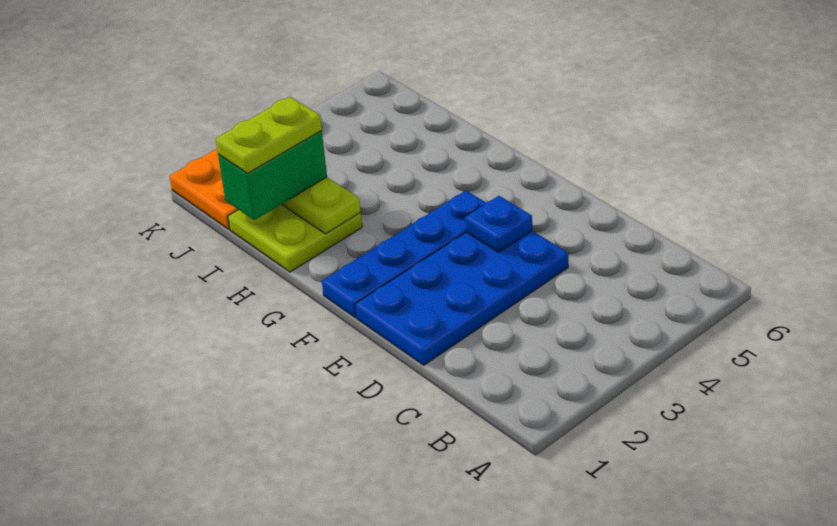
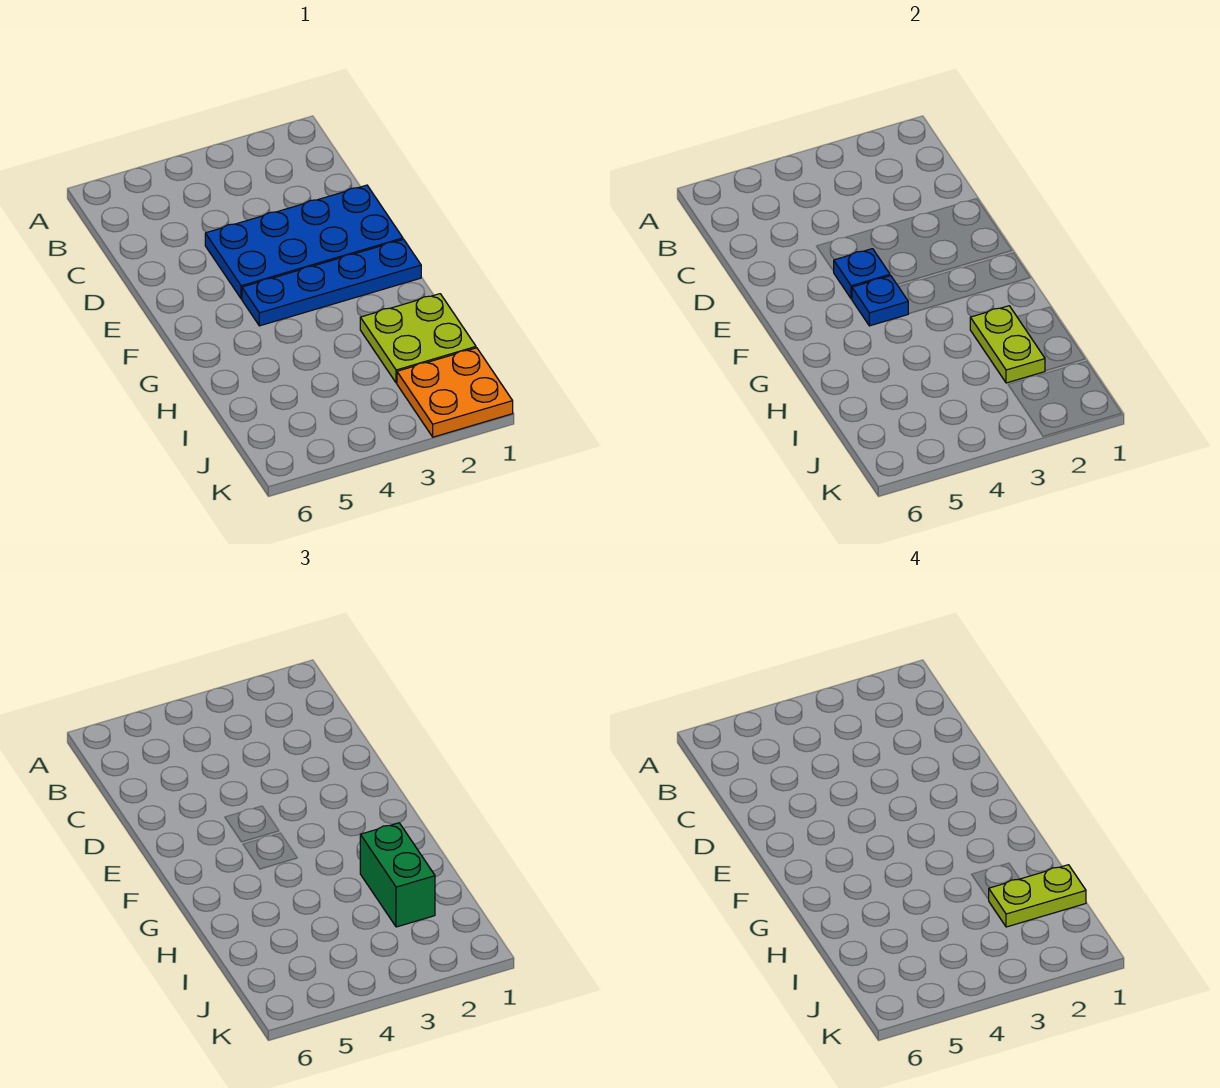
none -> blue plate F4 level 2
green brick I1:I2 level 3 -> green brick H2:I2 level 3

